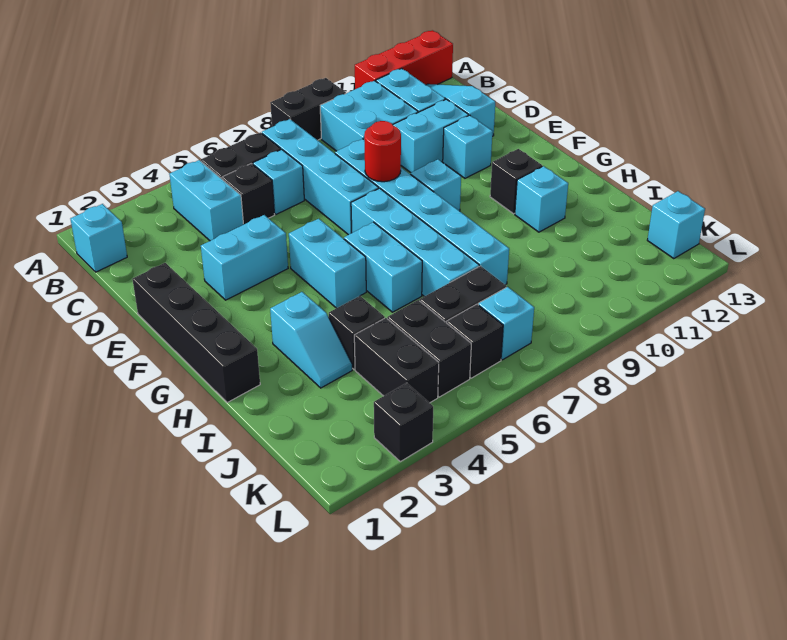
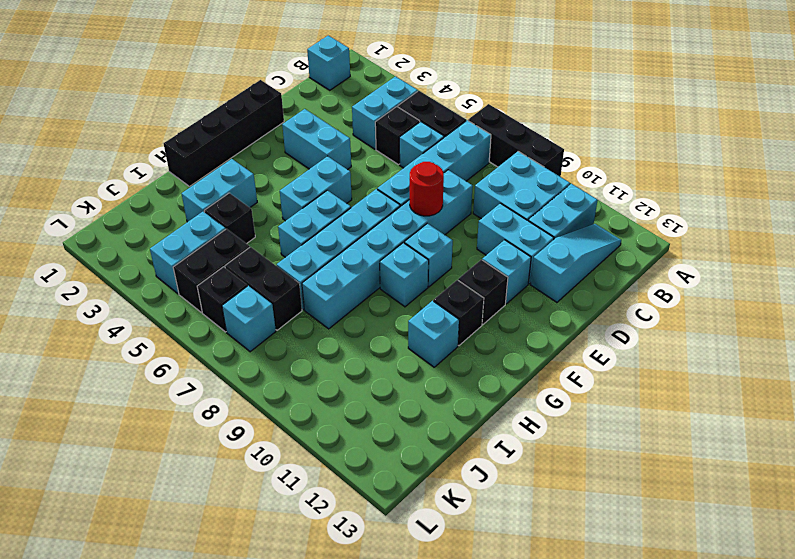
black brick A8:A9 level 1 -> black brick A7:A9 level 1
red brick A11:A13 level 1 -> none
cyan slope H3:I3 level 1 top H -> cyan brick H3:I3 level 1
black brick J4:K4 level 1 -> cyan brick J4:K4 level 1
cyan brick K13 level 1 -> cyan brick G9 level 1
black brick L3 level 1 -> black brick F11 level 1

